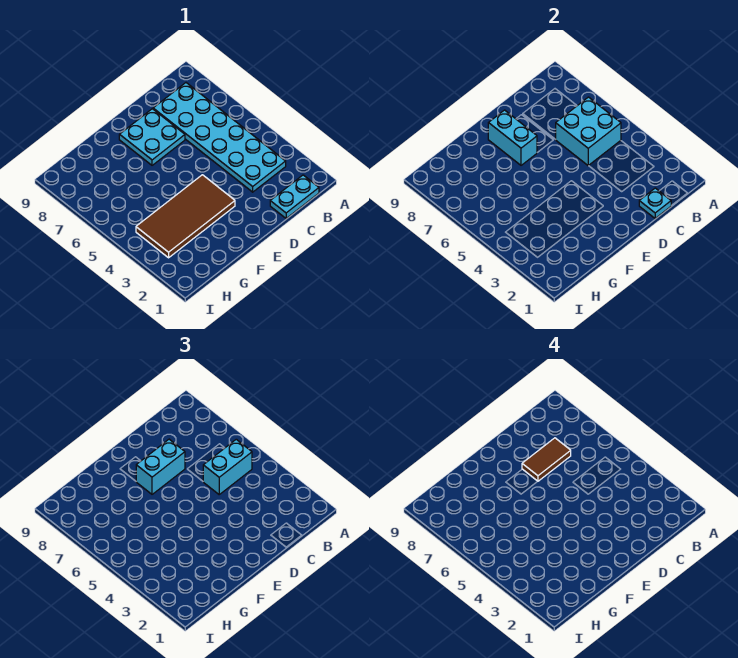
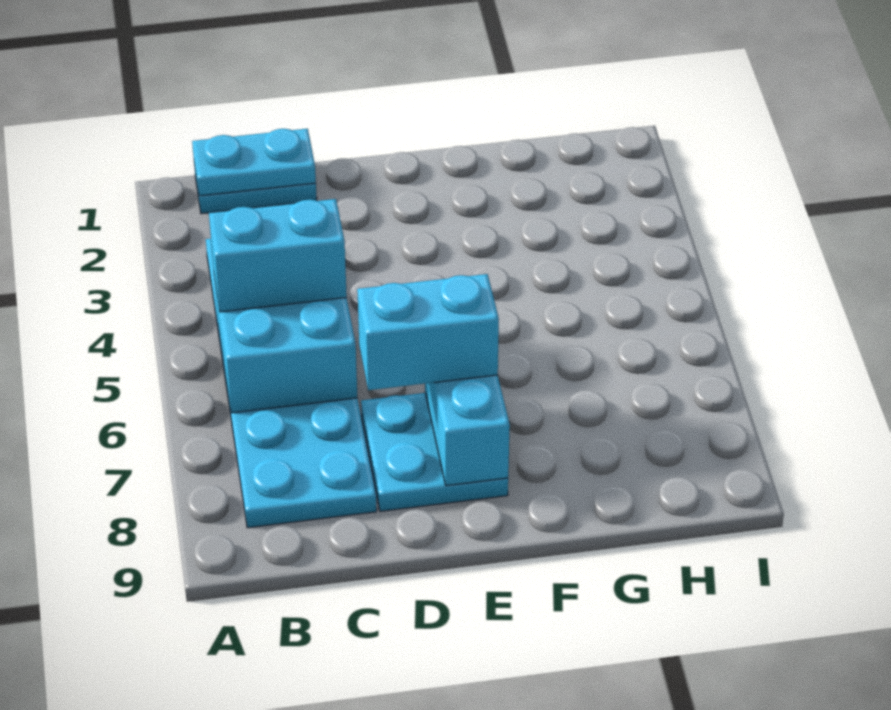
cyan plate C1 level 2 -> cyan plate B1:C1 level 2
brown tile C7:D7 level 4 -> none
brown tile E3:H4 level 1 -> none

